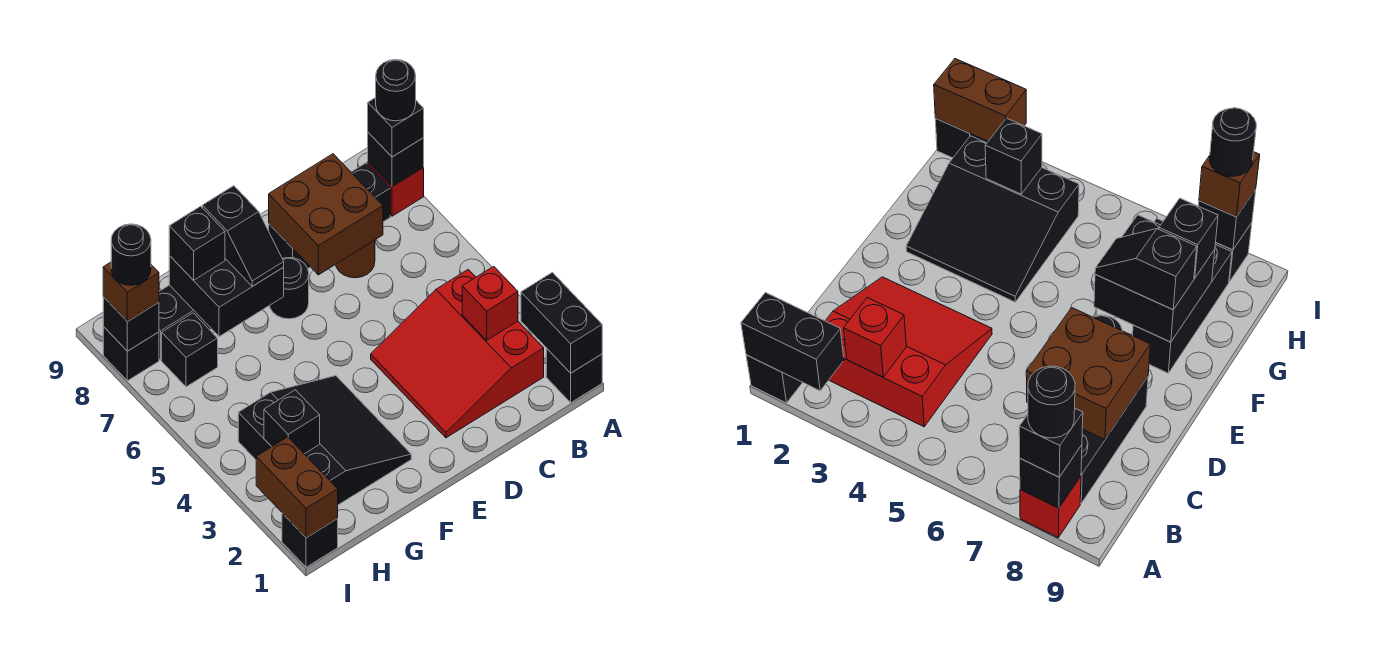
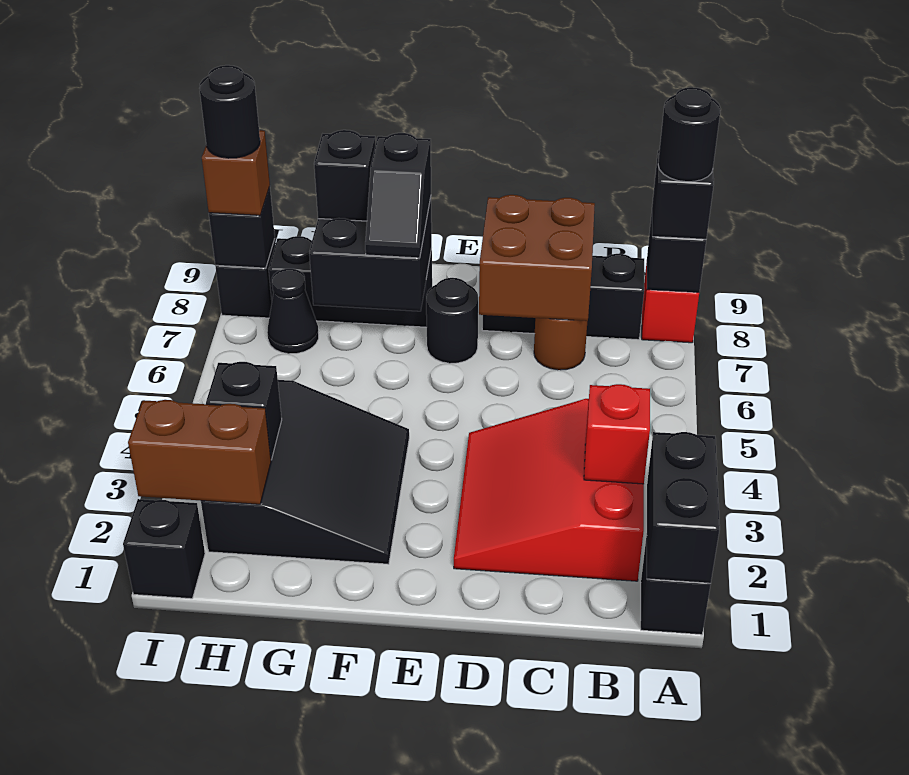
black brick H7 level 1 -> black cone H7 level 1
brown brick I1:I2 level 2 -> brown brick H2:I2 level 2

